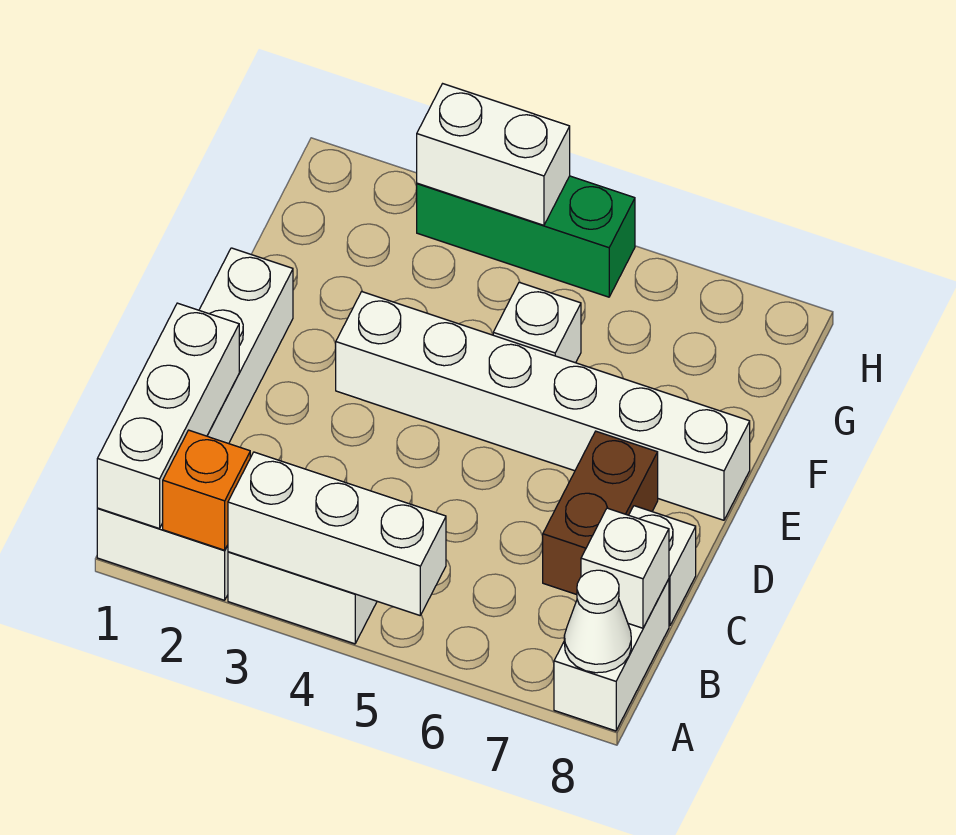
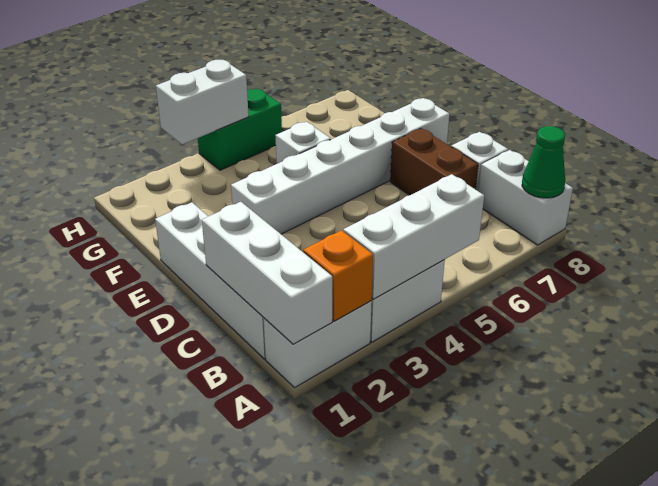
white cone A8 level 2 -> green cone A8 level 2
white brick B8 level 2 -> none
green brick H3:H5 level 1 -> green brick H4:H5 level 1

